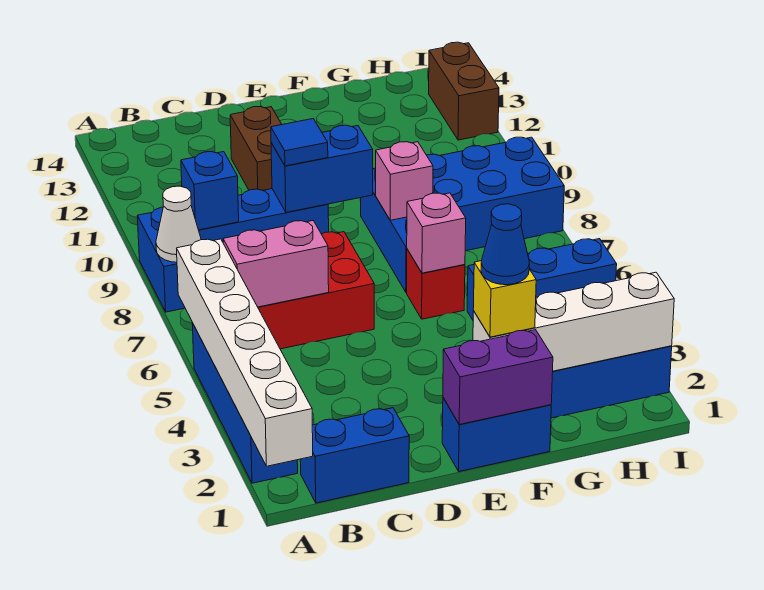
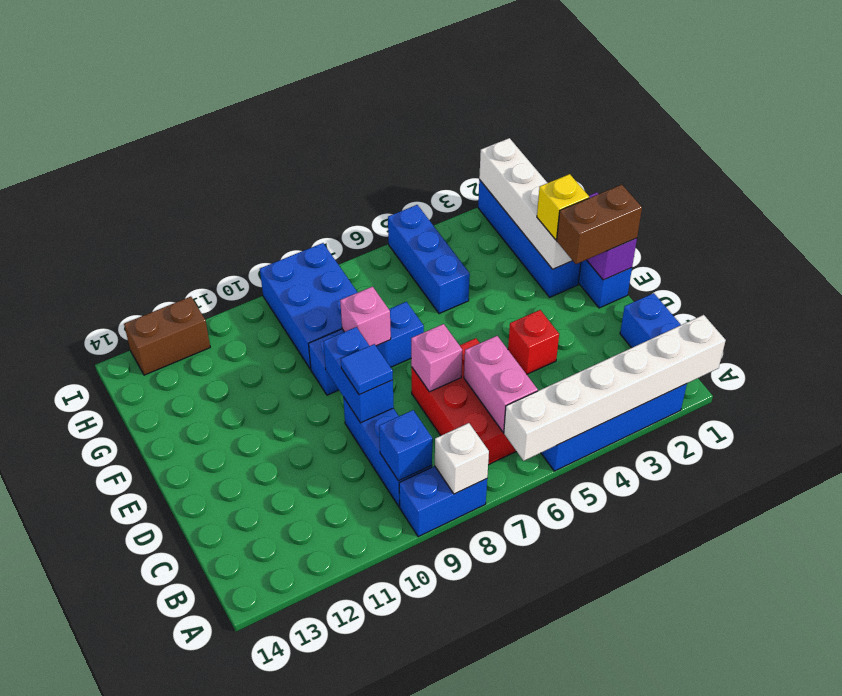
white cone A8 level 2 -> white brick A8 level 2
brown brick D11:D12 level 1 -> brown brick E1:E2 level 3
blue cone F2 level 4 -> none
red brick F6 level 1 -> red brick D4 level 1
pink brick F6 level 2 -> pink brick D7 level 2

